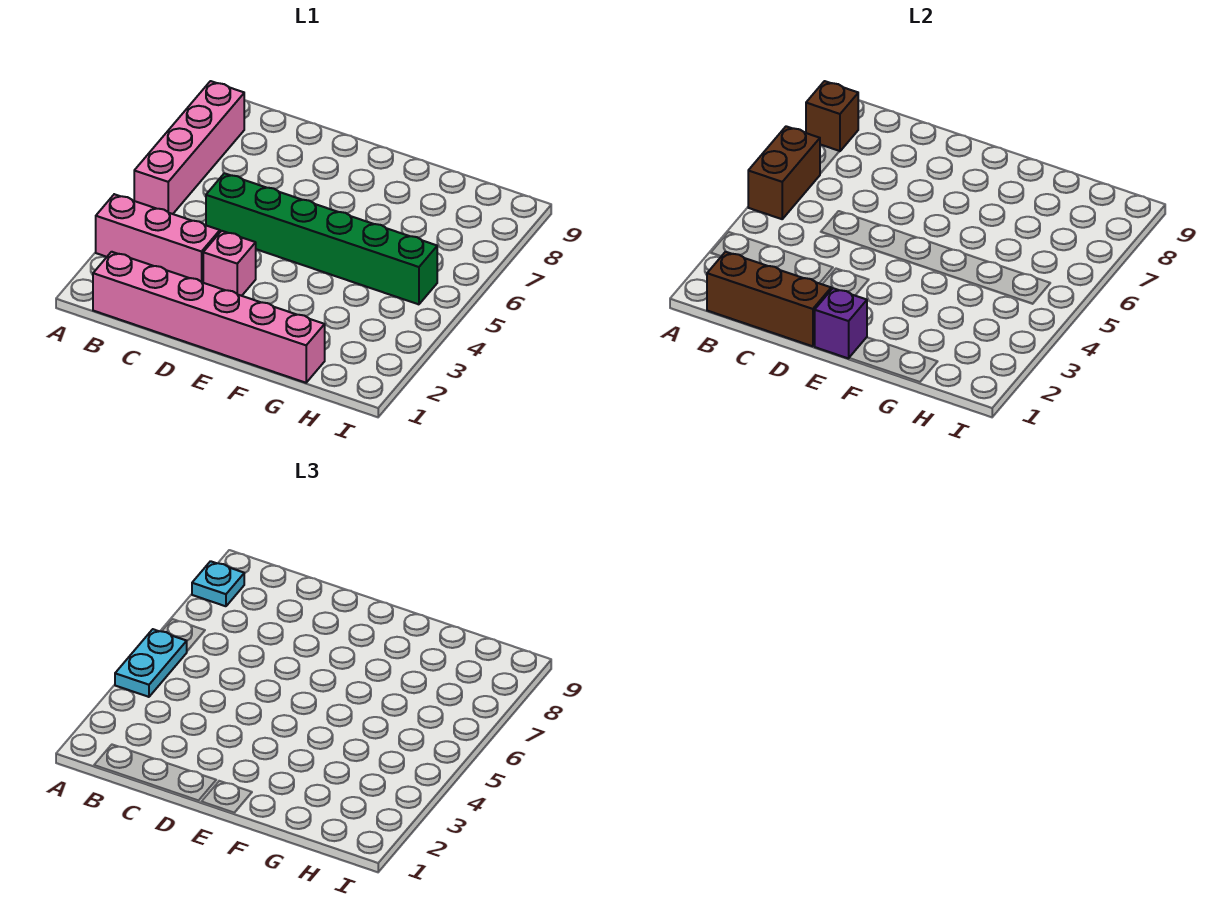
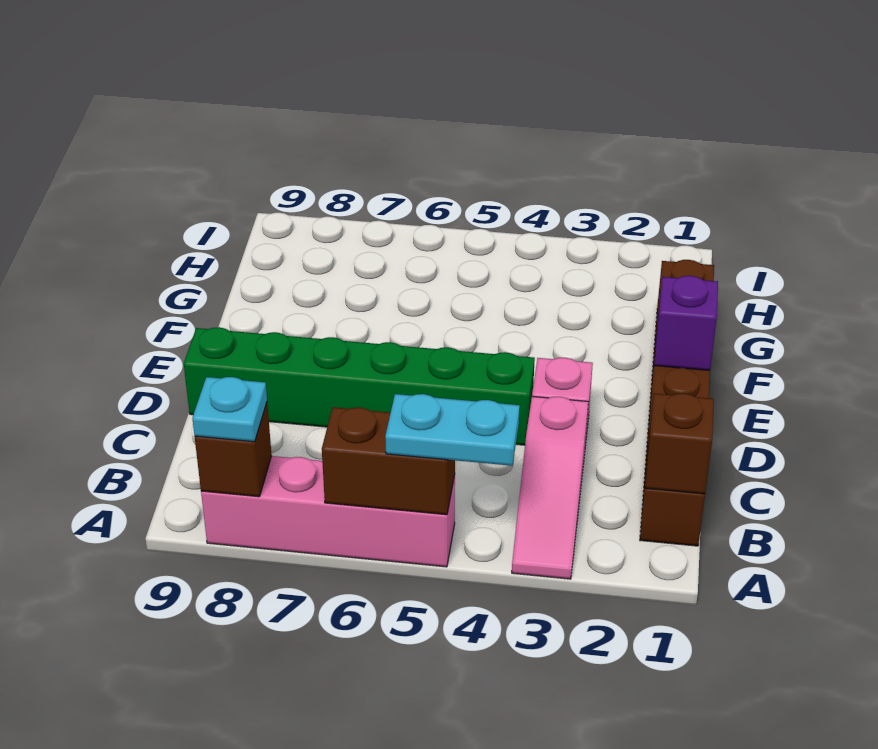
pink brick A3:C3 level 1 -> pink slope A3:C3 level 1 top C
pink brick B1:G1 level 1 -> brown brick B1:G1 level 1
brown brick B1:D1 level 2 -> brown brick B1 level 2
green brick C5:H5 level 1 -> green brick D4:D9 level 1

